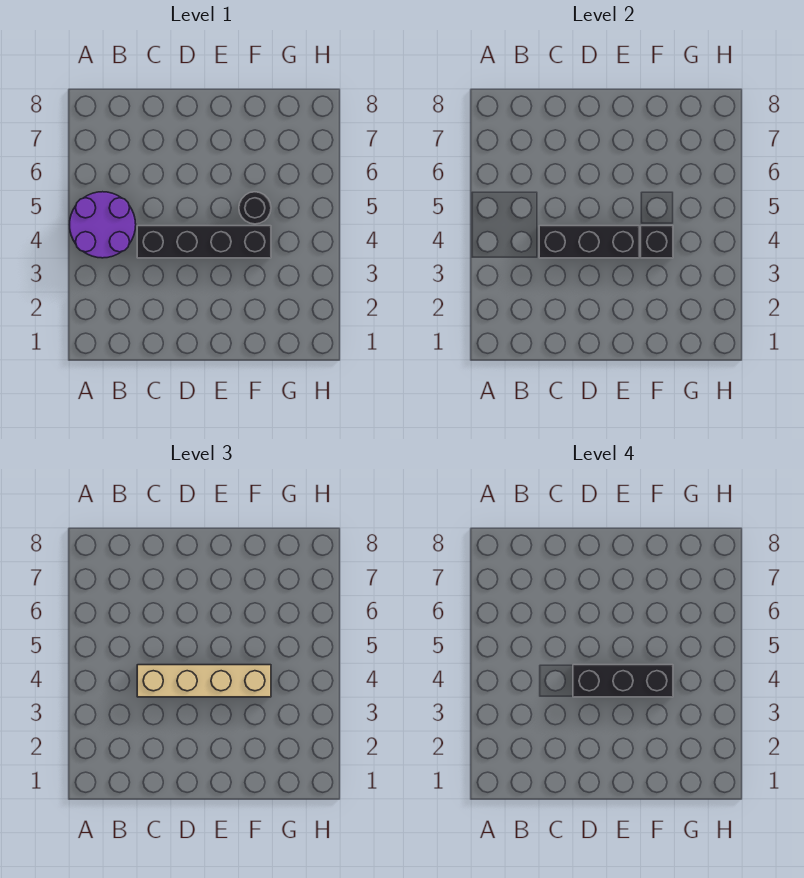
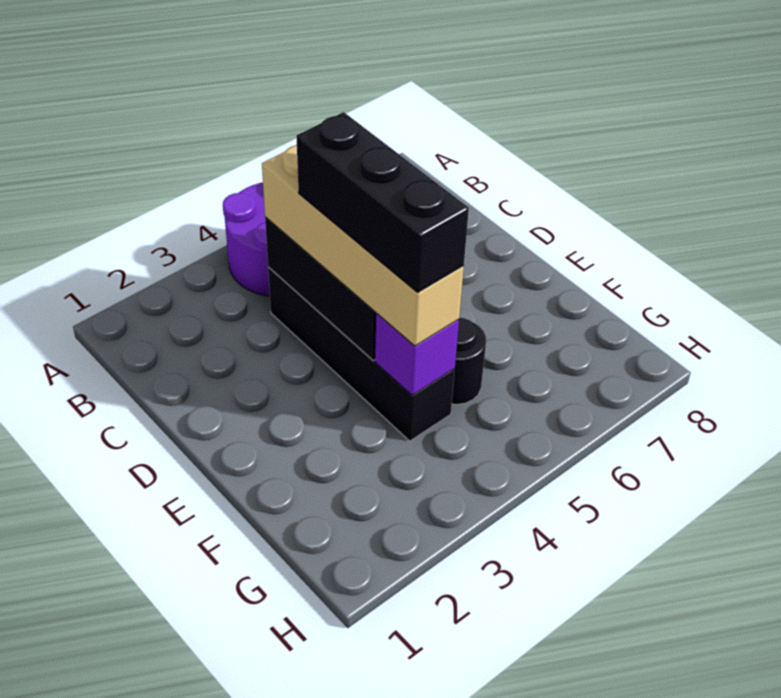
black brick F4 level 2 -> purple brick F4 level 2

